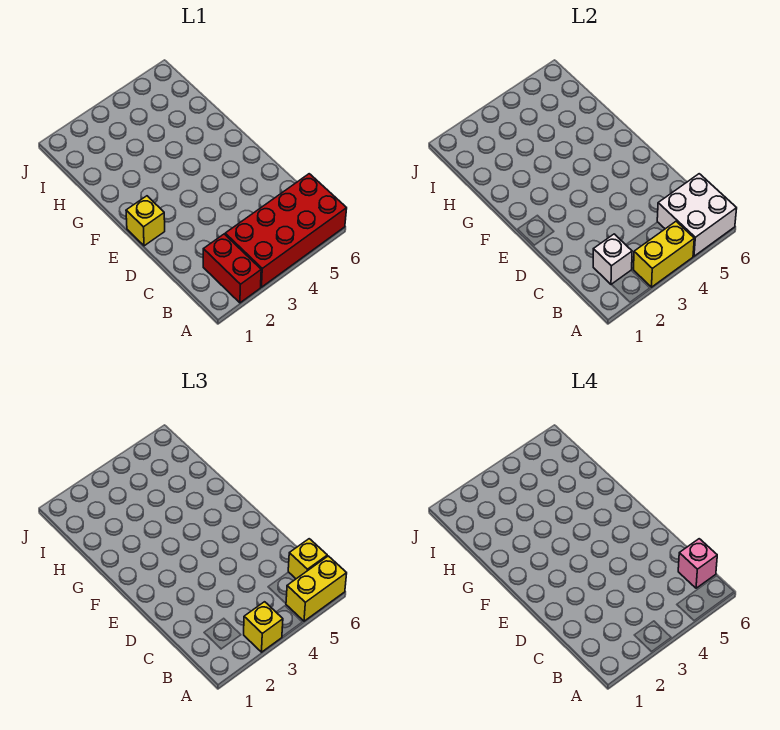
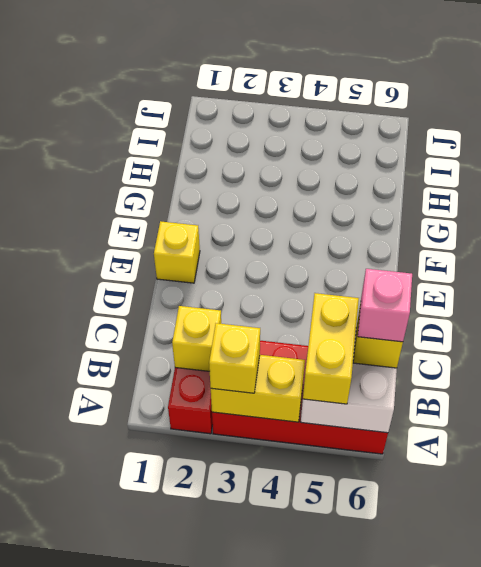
yellow brick A5:A6 level 3 -> yellow brick A5:B5 level 3
white brick B2 level 2 -> yellow brick B2 level 2

